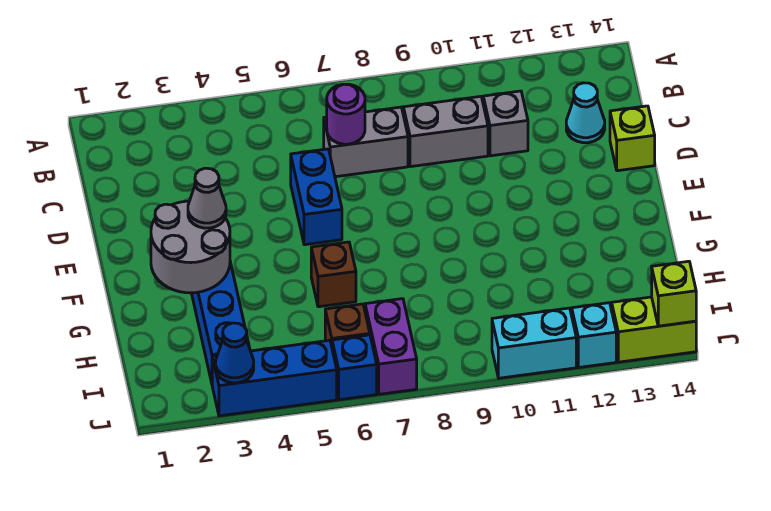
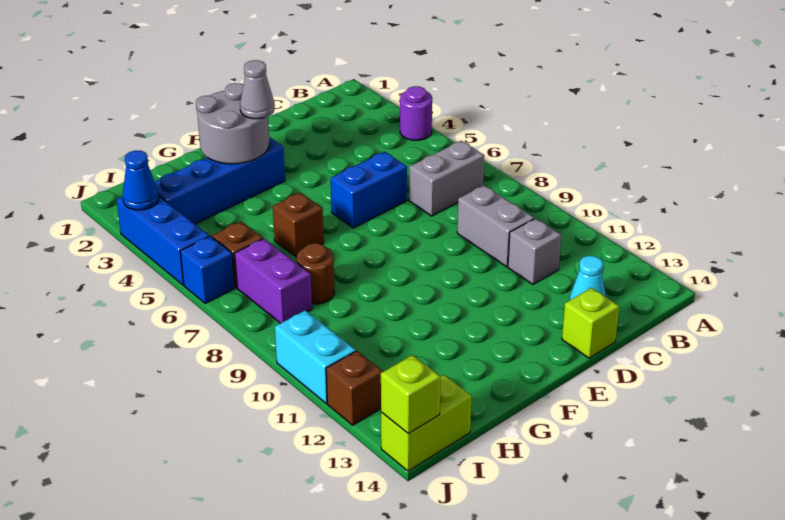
grey brick C7:C8 level 1 -> grey brick B7:C7 level 1
purple round brick C7 level 2 -> purple round brick A4 level 1
none -> brown round brick H8 level 1
purple brick I7:J7 level 1 -> purple brick I7:I8 level 1
cyan brick J12 level 1 -> brown brick J12 level 1
lime brick J13:J14 level 1 -> lime brick I14:J14 level 1

